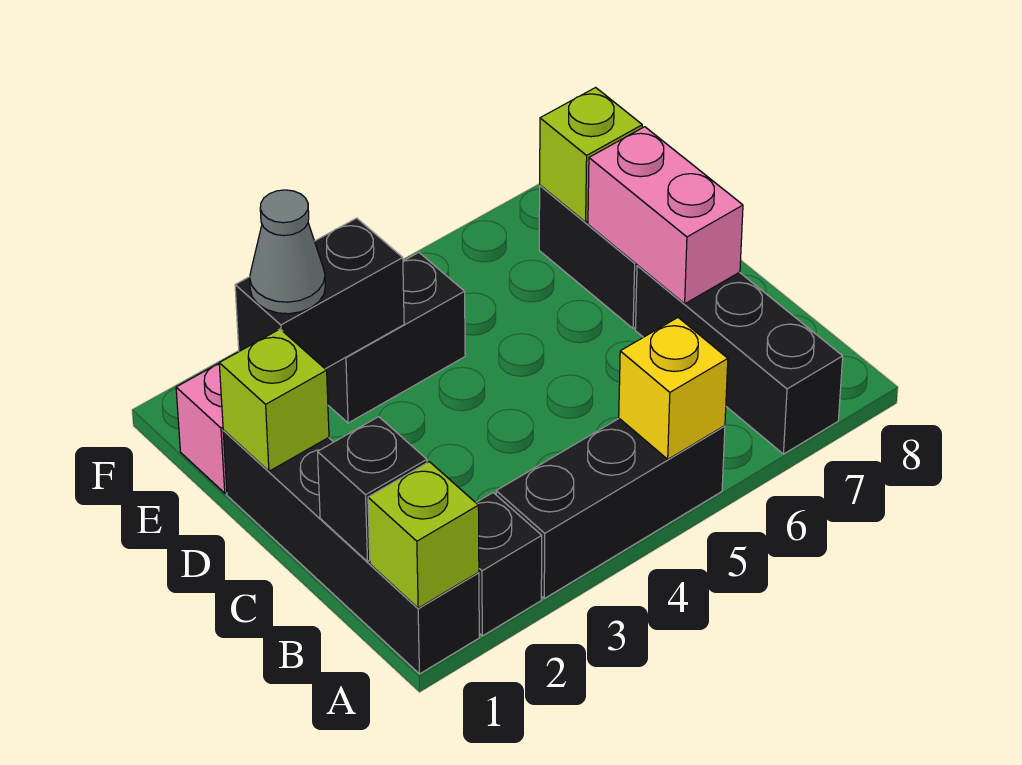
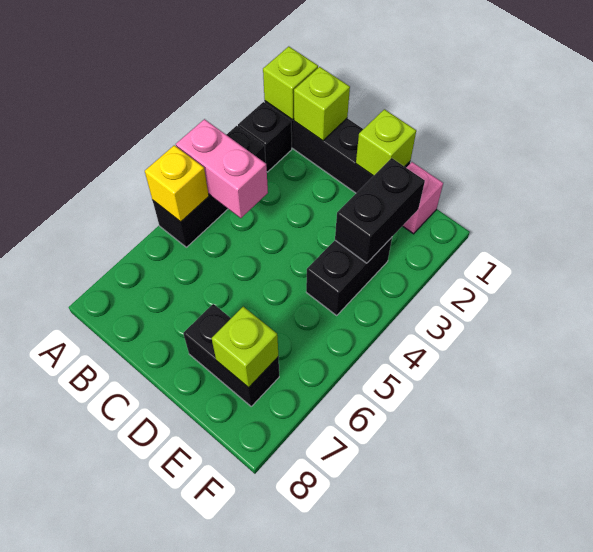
black brick A7:C7 level 1 -> none
black brick B1 level 2 -> lime brick B1 level 2
pink brick C7:D7 level 2 -> pink brick A4:B4 level 2
grey cone E2 level 3 -> none

